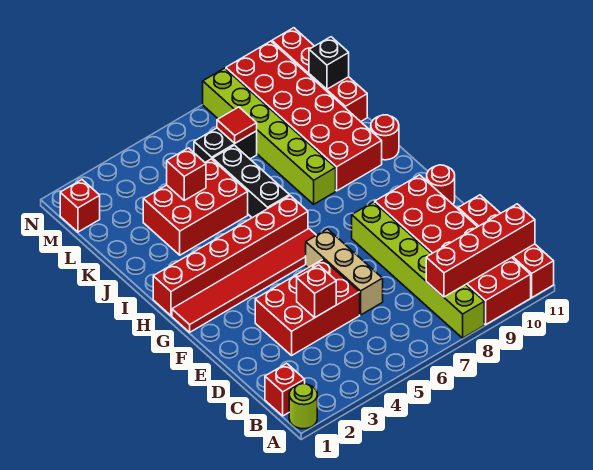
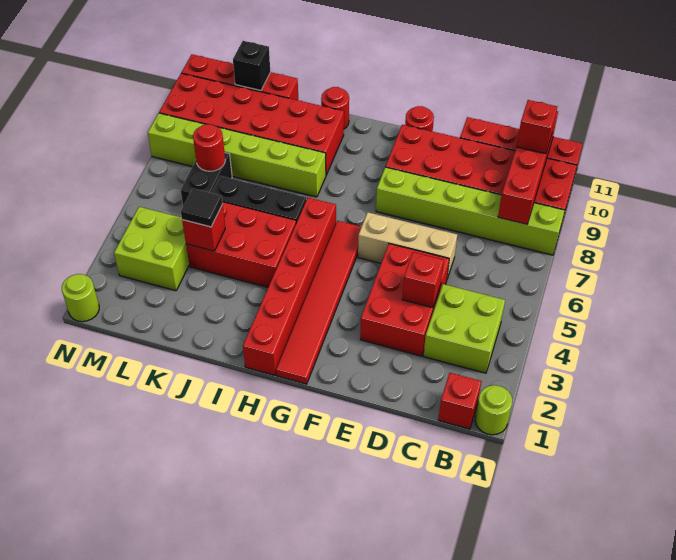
none -> lime brick B3:C4 level 1
red brick J3:K5 level 1 -> red brick I4:K5 level 1
none -> black tile K4 level 3
none -> lime brick L3:M4 level 1
red tile L7 level 2 -> red round brick L7 level 2
red brick M1 level 1 -> red brick B10 level 3
none -> lime round brick N1 level 1

